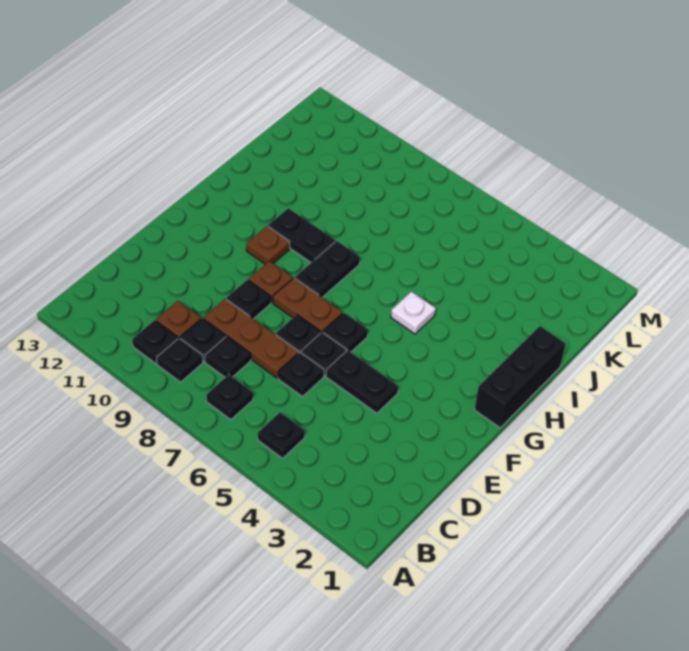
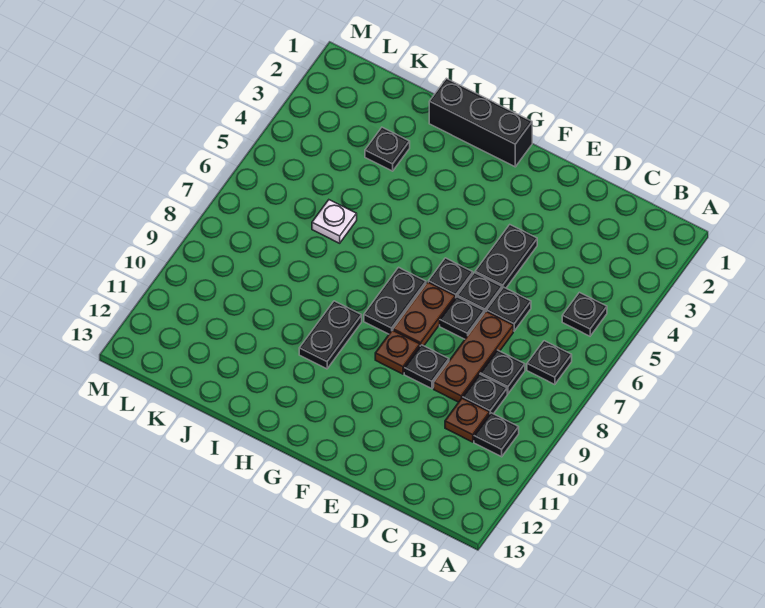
black plate B9 level 1 -> black plate J3 level 1
black plate G8:H8 level 1 -> black plate G7:G8 level 1
brown plate G10 level 1 -> none
white plate H5 level 1 -> white plate J6 level 1

